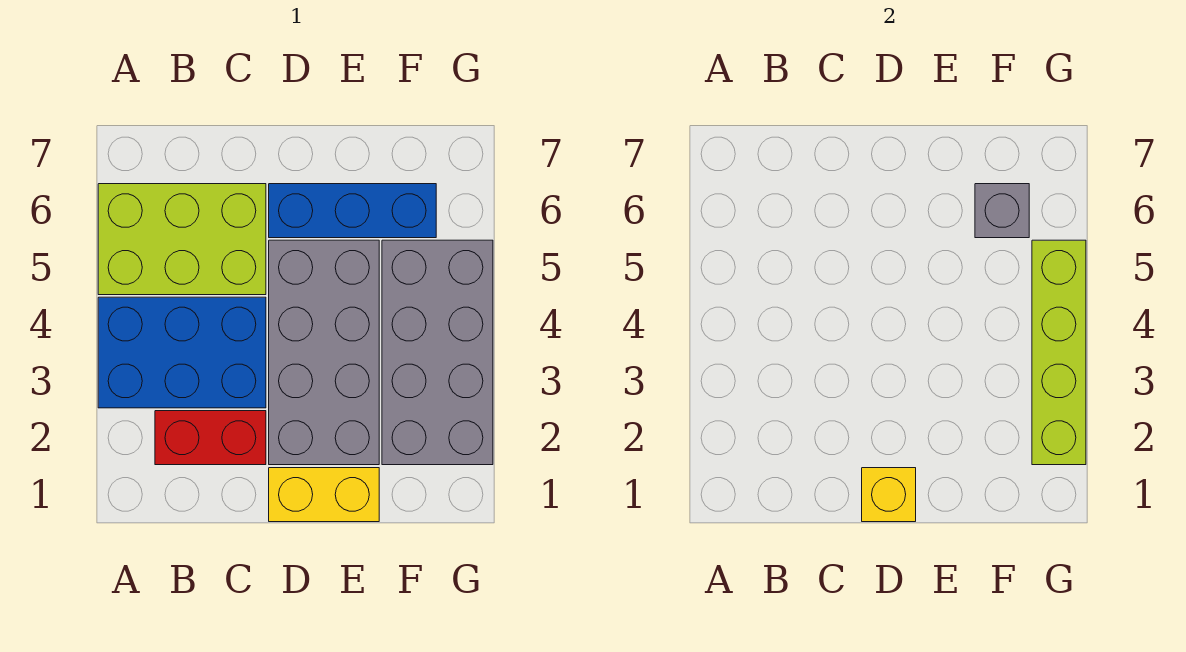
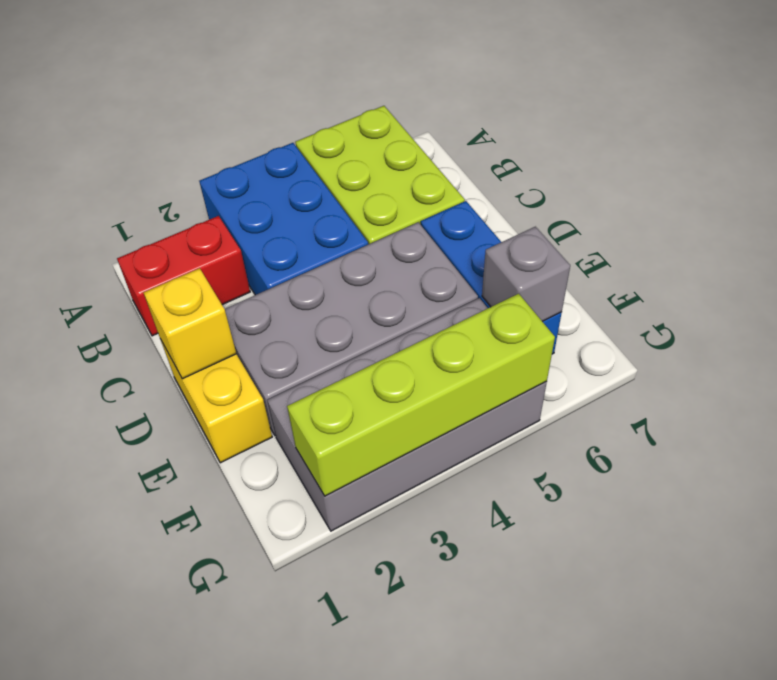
red brick B2:C2 level 1 -> red brick B1:B2 level 1

